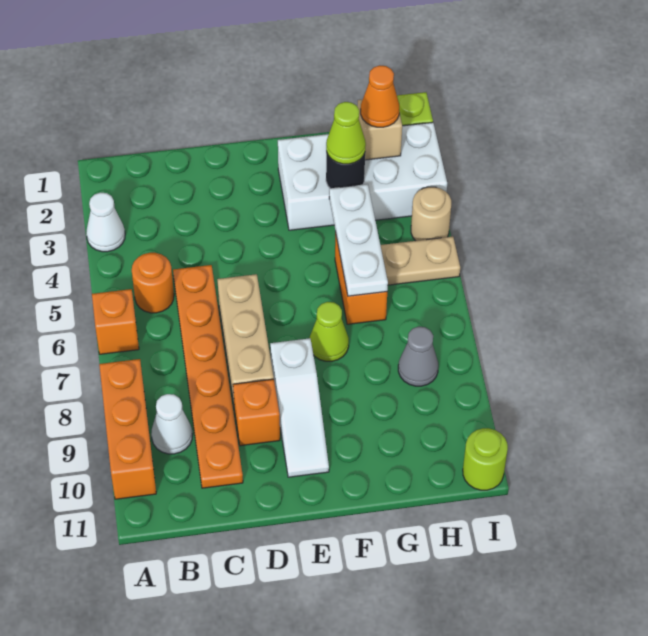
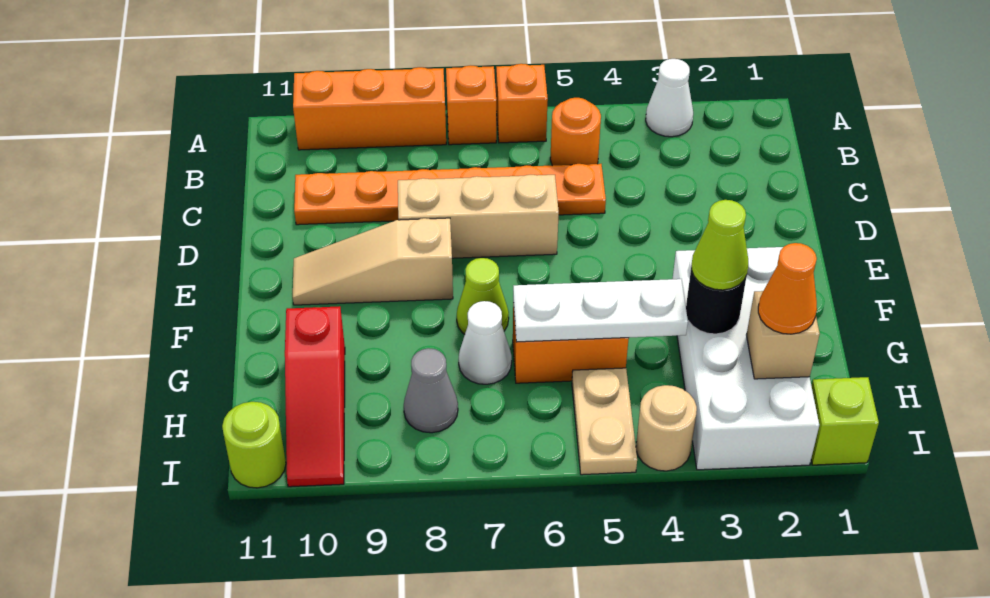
white cone B9 level 1 -> white cone G7 level 1
orange brick D9 level 1 -> orange brick A7 level 1
white slope E8:E10 level 1 top 8 -> tan slope E8:E10 level 1 top 8
none -> red slope G10:I10 level 1 top G

